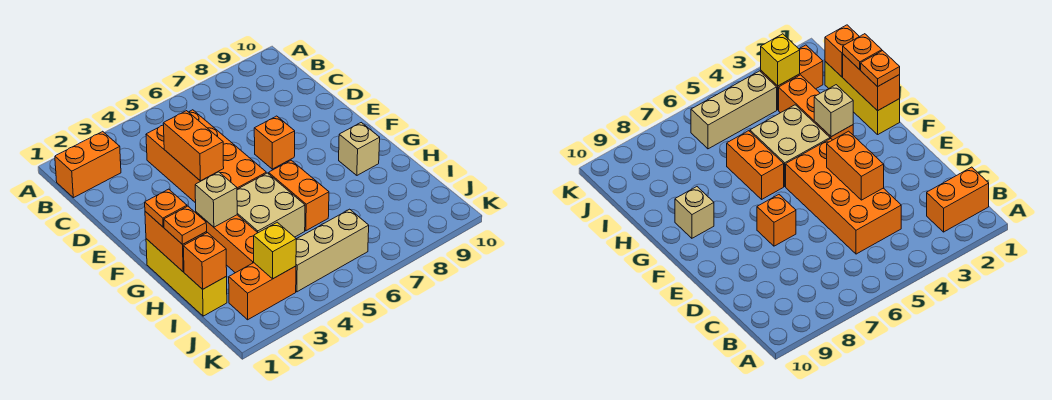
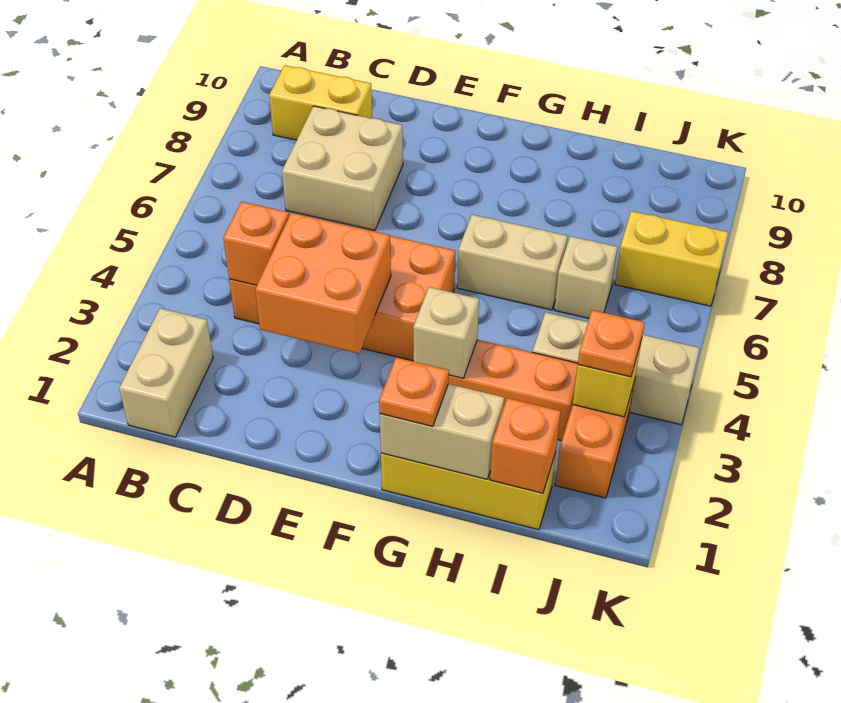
orange brick B1:B2 level 1 -> tan brick B1:B2 level 1
none -> yellow brick B9:C9 level 1
orange brick D4:E4 level 2 -> orange brick D3:E4 level 2
orange brick E7 level 1 -> orange brick C4 level 2
orange brick G1:H1 level 2 -> tan brick G1:H1 level 2
tan brick G4:H5 level 1 -> tan brick C7:D8 level 1
orange brick G6:H6 level 1 -> tan brick G6:H6 level 1
tan brick G9 level 1 -> tan brick I6 level 1
orange plate H1 level 3 -> orange plate J3 level 3
tan brick J4:J6 level 1 -> tan brick I4:K4 level 1
none -> yellow brick J7:K7 level 1

